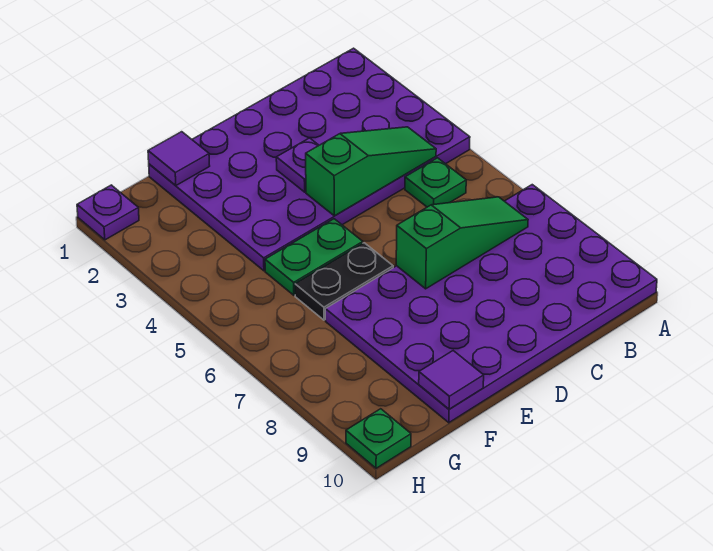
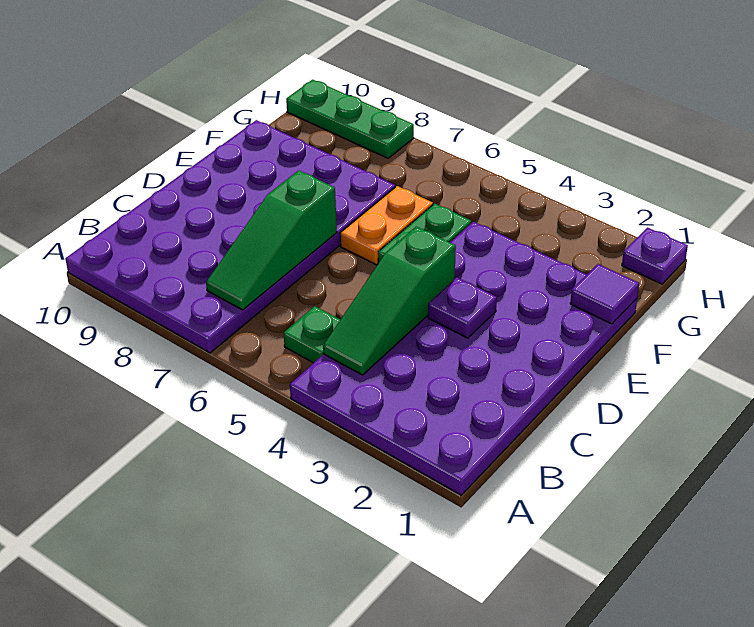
black plate E6:F6 level 1 -> orange plate E6:F6 level 1
purple tile F10 level 2 -> none
green plate H10 level 1 -> green plate H8:H10 level 1

